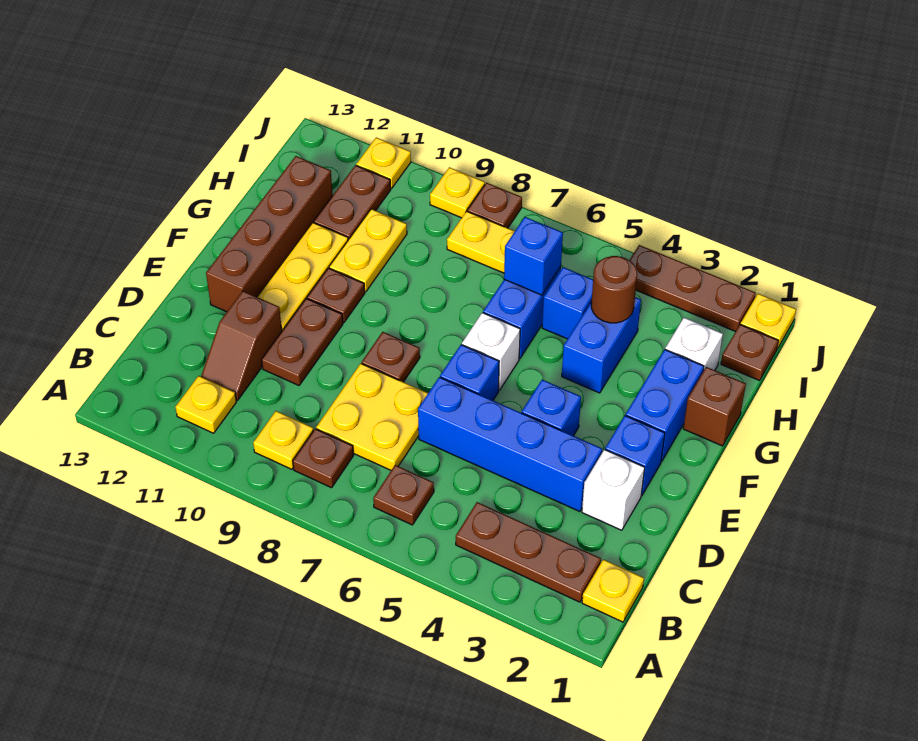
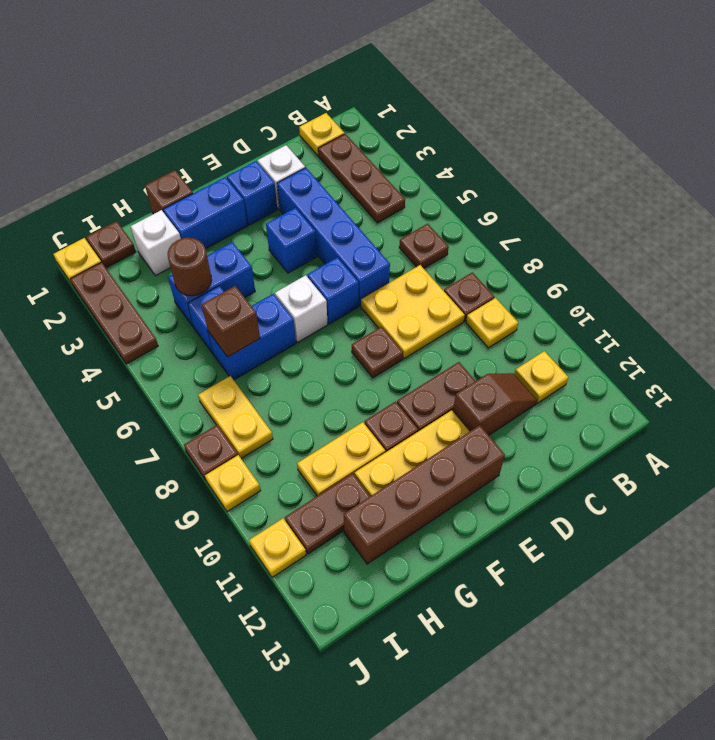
blue brick H6 level 2 -> brown brick H6 level 2

